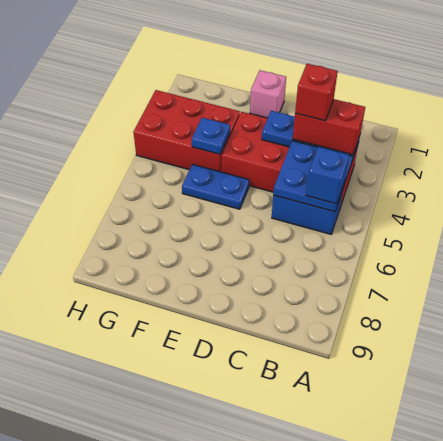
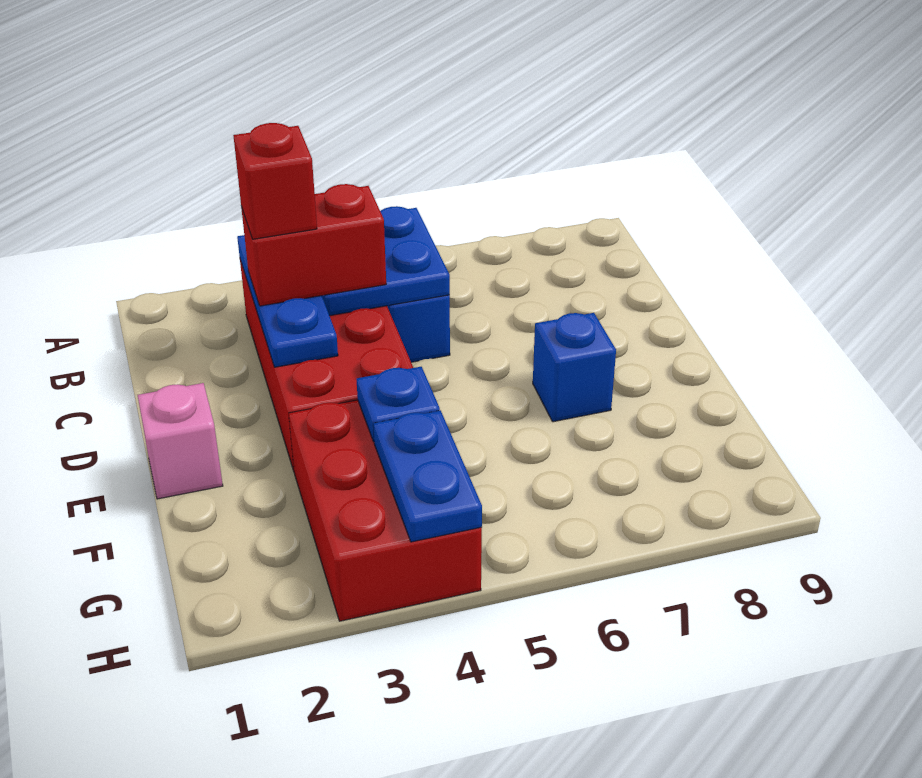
red brick B3:C3 level 3 -> red brick C3:C4 level 3
blue brick B5 level 3 -> blue brick E7 level 1
blue plate E5:F5 level 1 -> blue plate G4:H4 level 2

